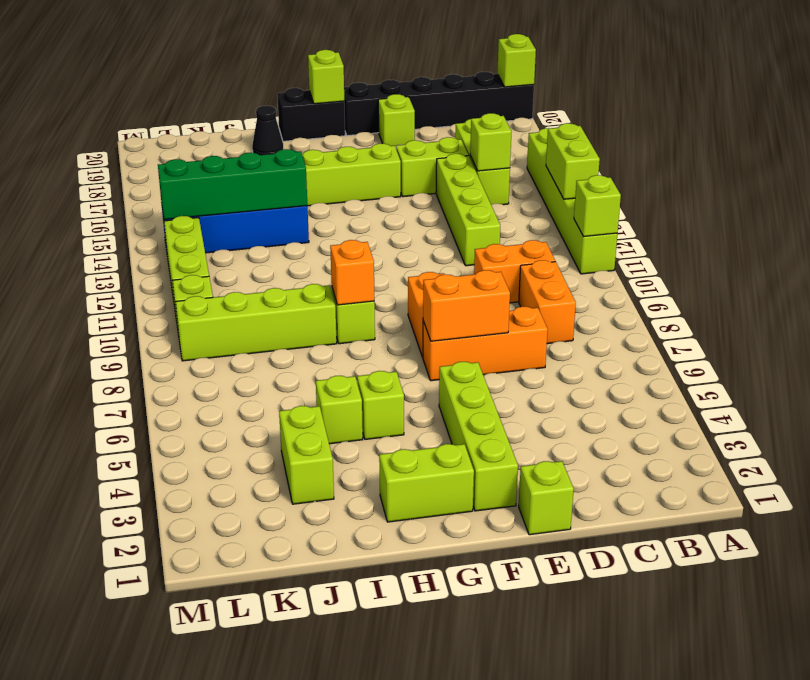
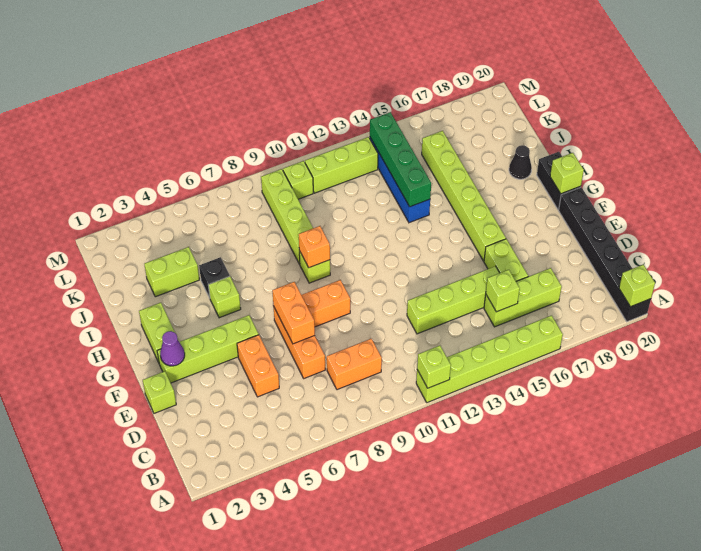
lime brick A13:A14 level 2 -> none
orange brick C10:D10 level 1 -> orange brick D5:E5 level 1
lime brick E19 level 1 -> none
none -> purple cone F2 level 2
lime brick I5 level 1 -> black brick I5 level 1

